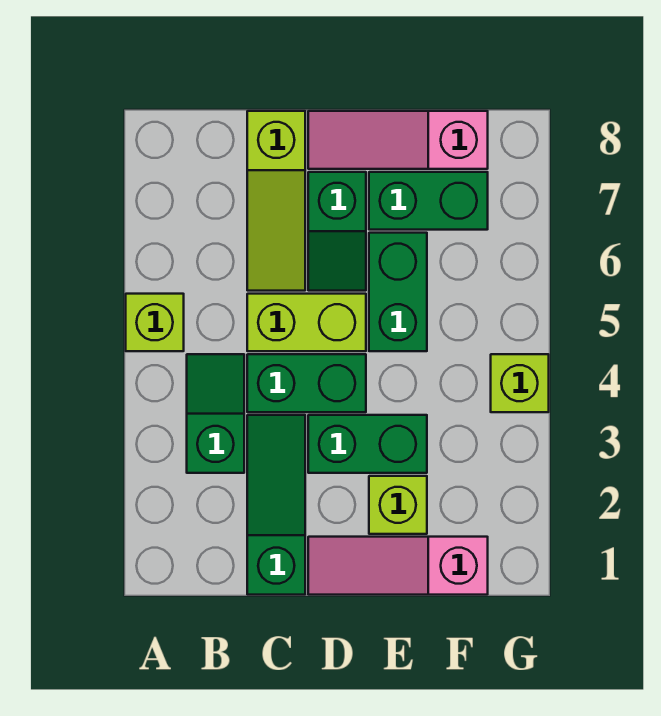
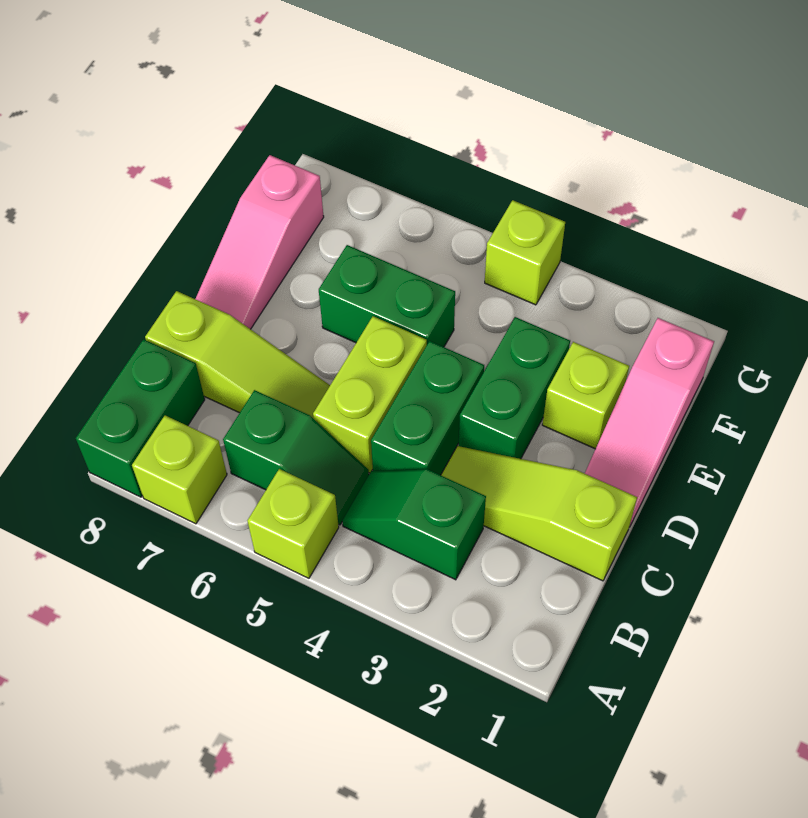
none -> lime brick A7 level 1
green slope C1:C3 level 1 top 1 -> lime slope C1:C3 level 1 top 1
green slope D6:D7 level 1 top 7 -> green slope B5:B6 level 1 top 6
green brick E7:F7 level 1 -> green brick A8:B8 level 1

